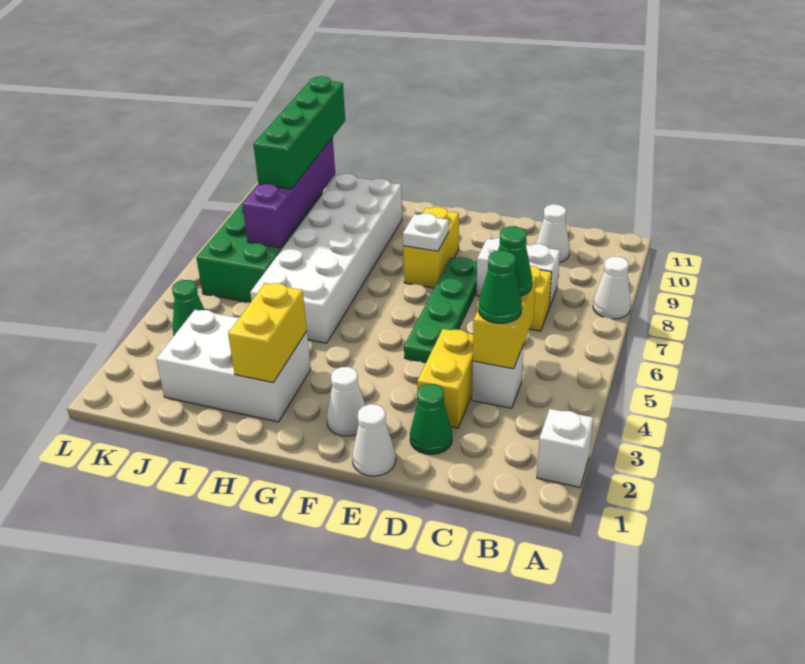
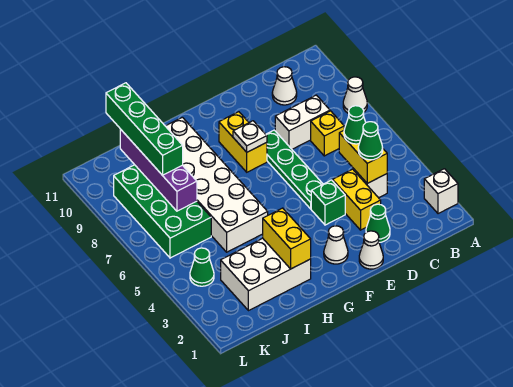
none -> green brick E4 level 1

